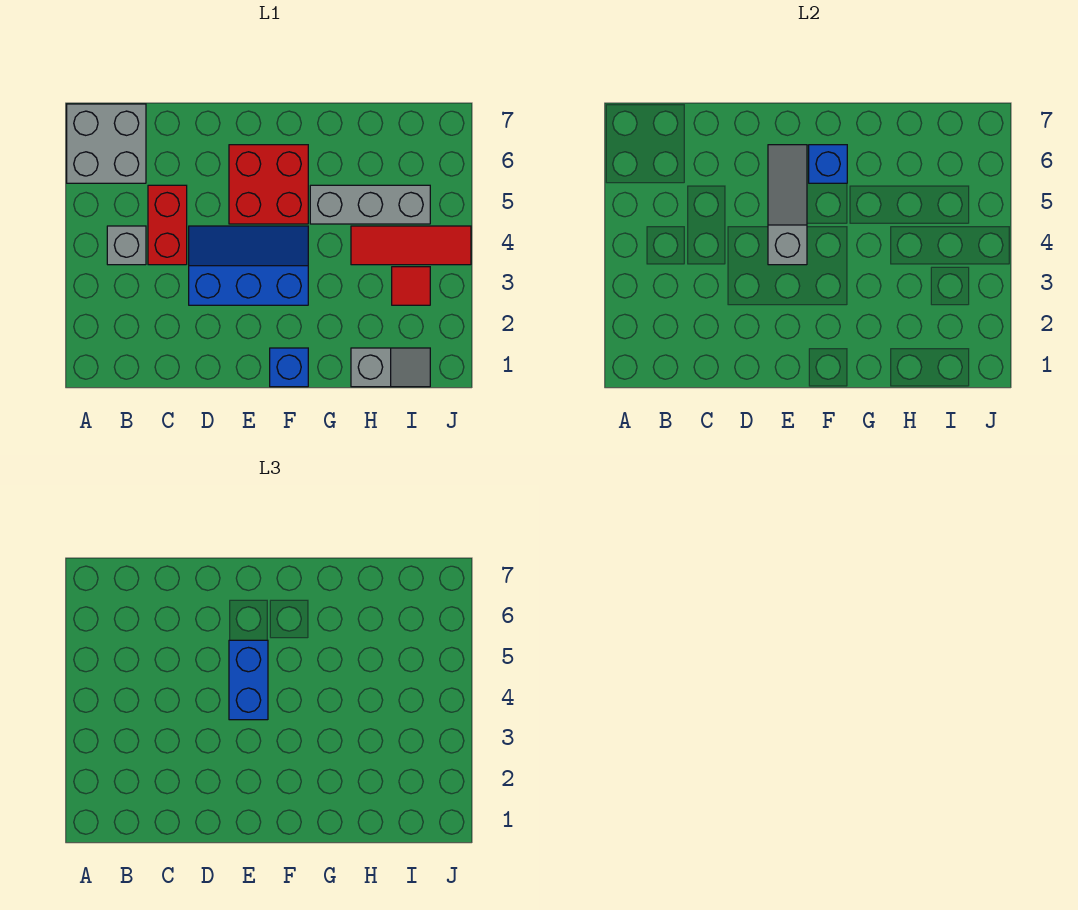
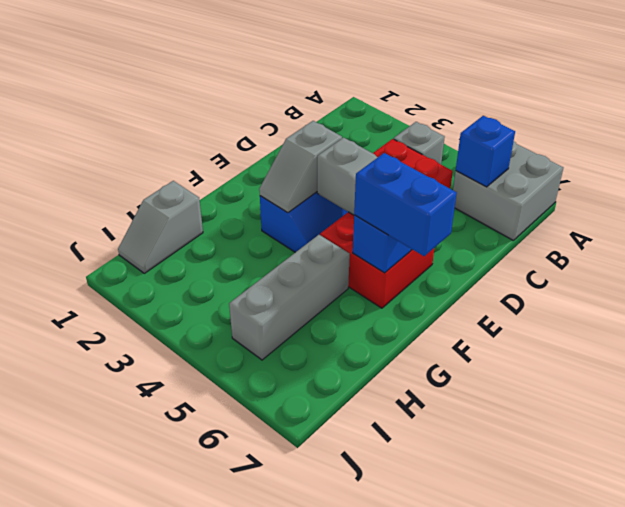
none -> grey slope E3:F3 level 2 top E
blue brick E4:E5 level 3 -> blue brick F6:F7 level 3
blue brick F1 level 1 -> blue brick B6 level 2
red tile H4:J4 level 1 -> none
red tile I3 level 1 -> none

